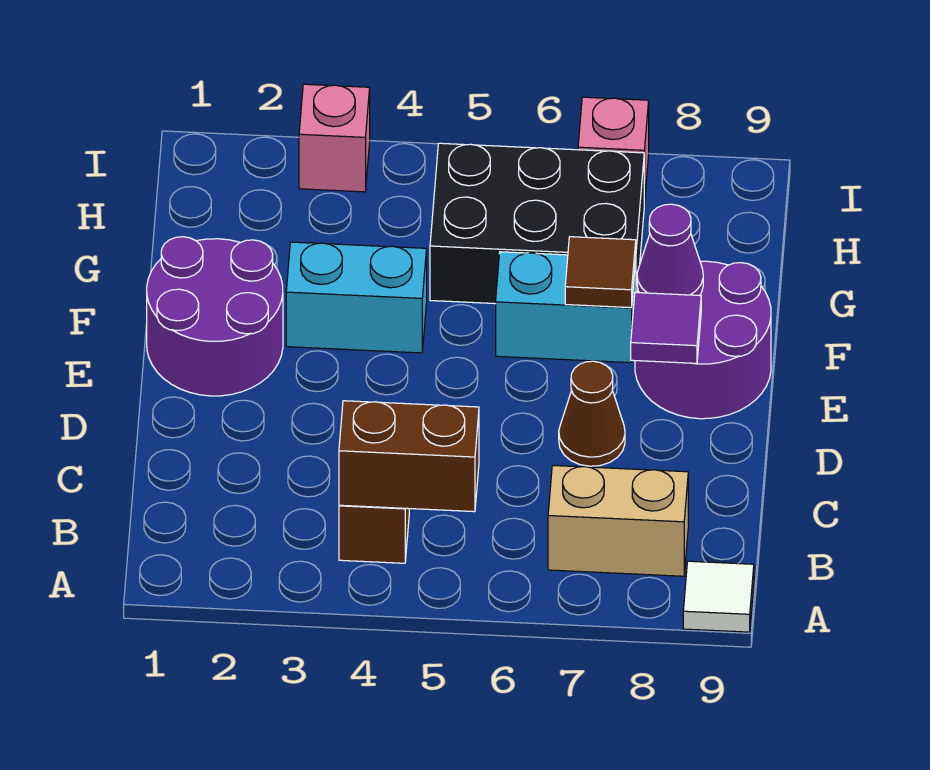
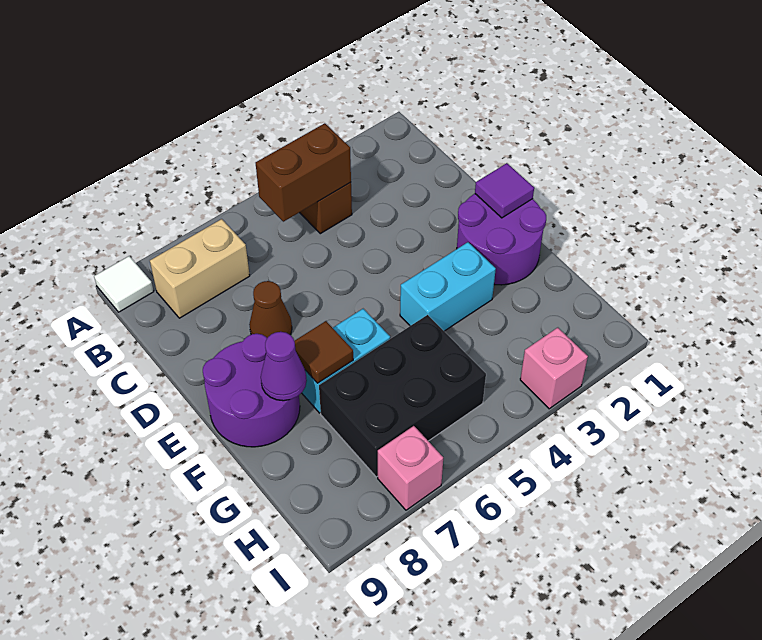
purple tile E8 level 2 -> purple tile E1 level 2

